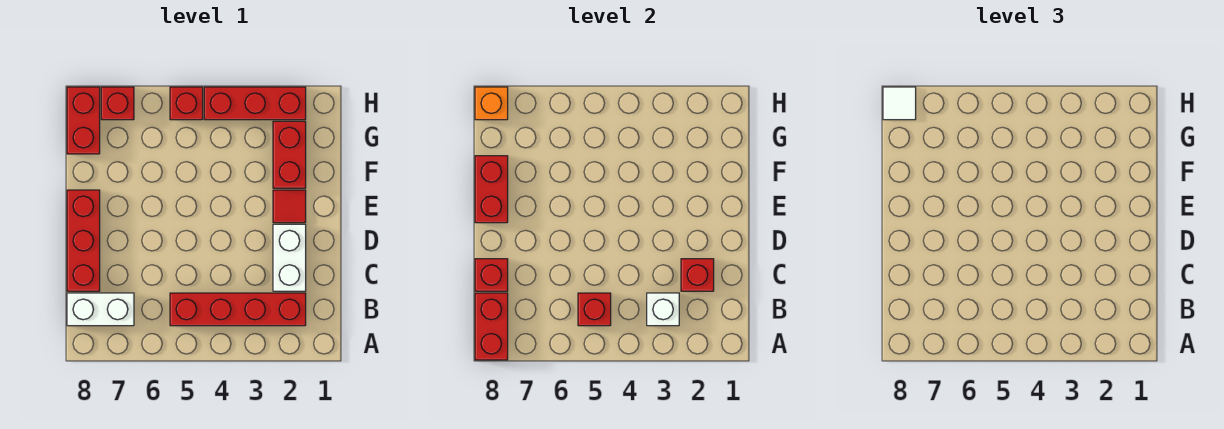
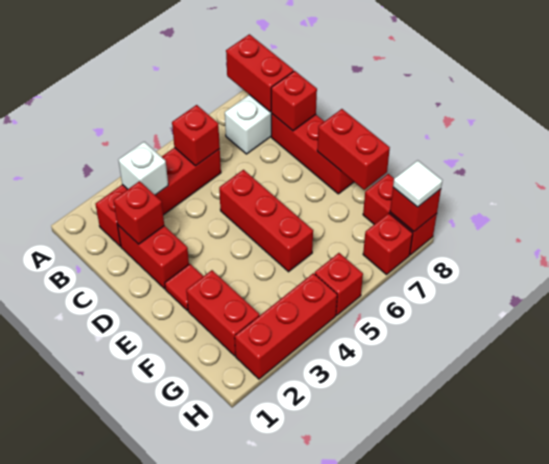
white brick C2:D2 level 1 -> red brick C2:D2 level 1
none -> red brick D5:F5 level 1
orange brick H8 level 2 -> red brick H8 level 2

